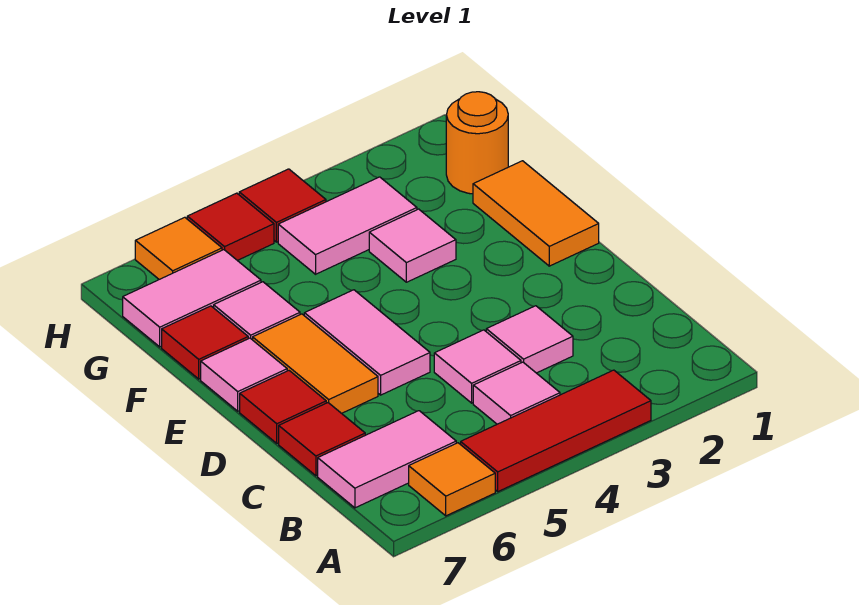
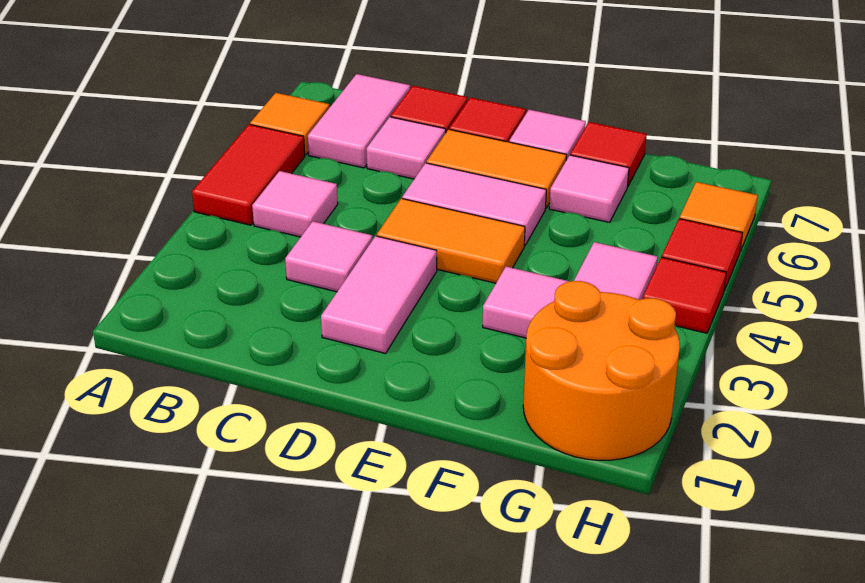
red tile A3:A5 level 1 -> red tile A4:A5 level 1
pink tile C4 level 1 -> pink tile C6 level 1
orange tile E1:F1 level 1 -> orange tile D4:E4 level 1
orange round brick G1 level 1 -> orange round brick G1:H2 level 1
pink tile G6:G7 level 1 -> pink tile D2:D3 level 1

